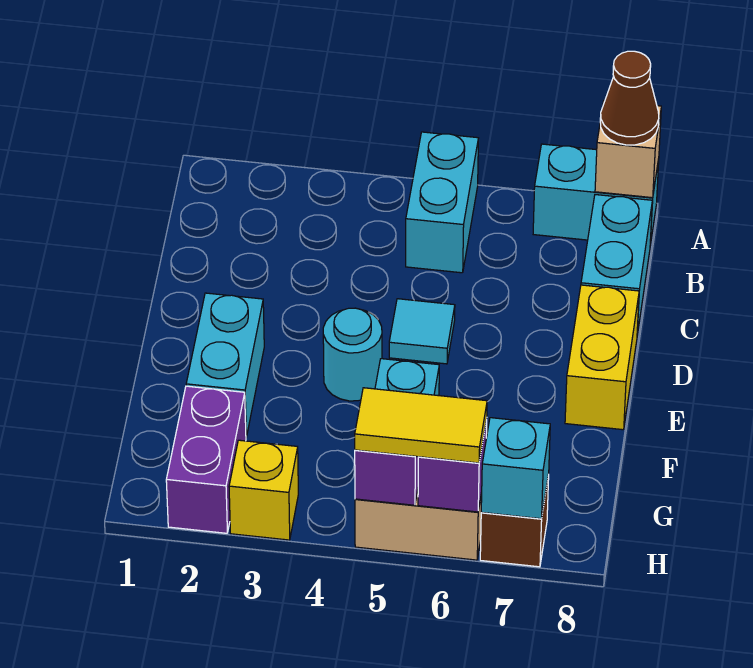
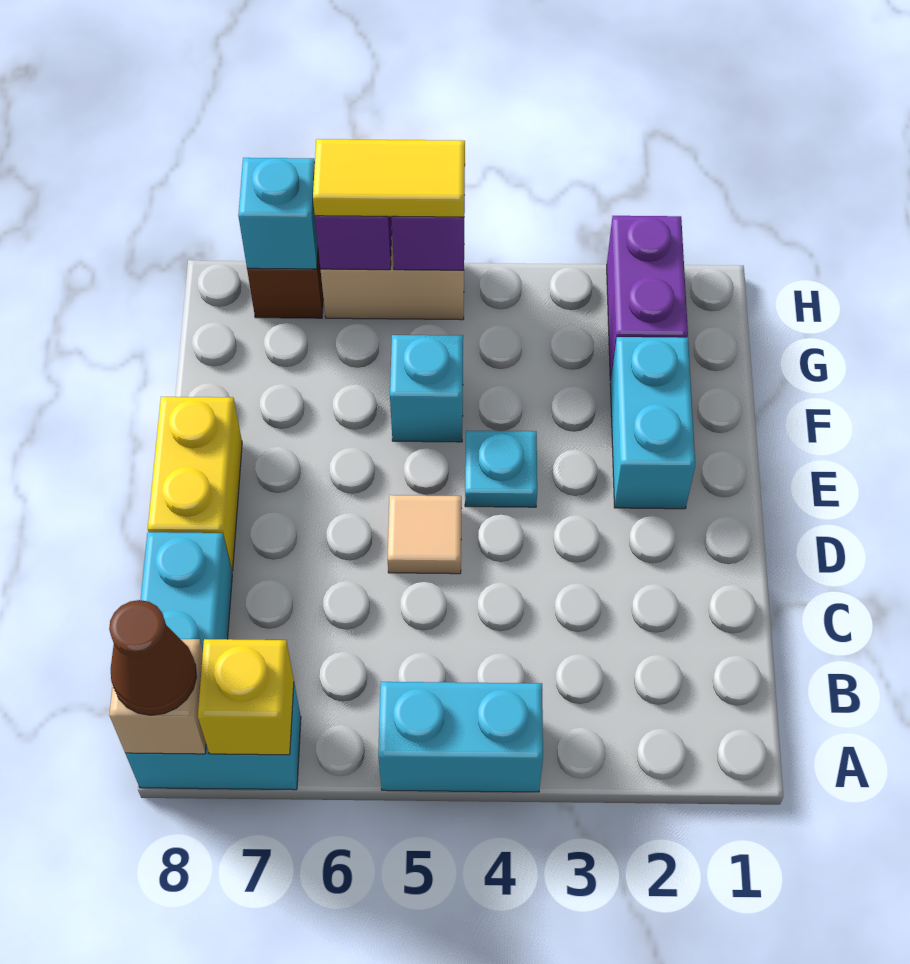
cyan brick A5:B5 level 1 -> cyan brick A4:A5 level 1
cyan tile D5 level 1 -> tan tile D5 level 1
cyan round brick E4 level 1 -> cyan plate E4 level 1
yellow brick H3 level 1 -> yellow brick A7 level 2

